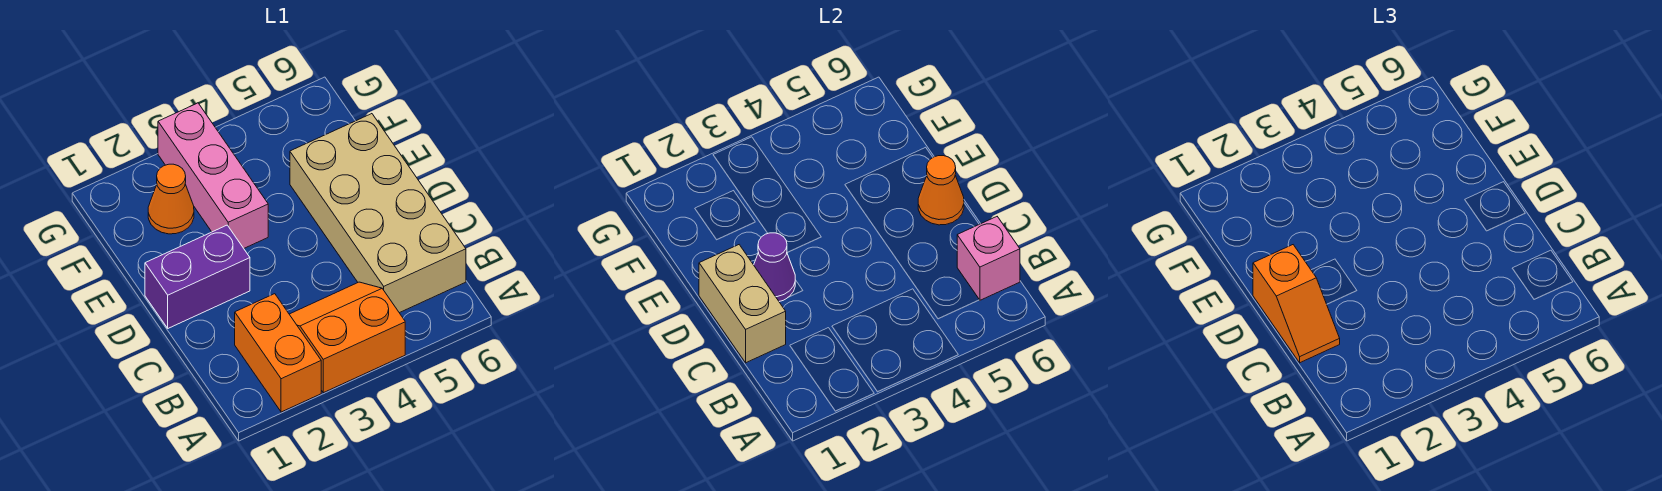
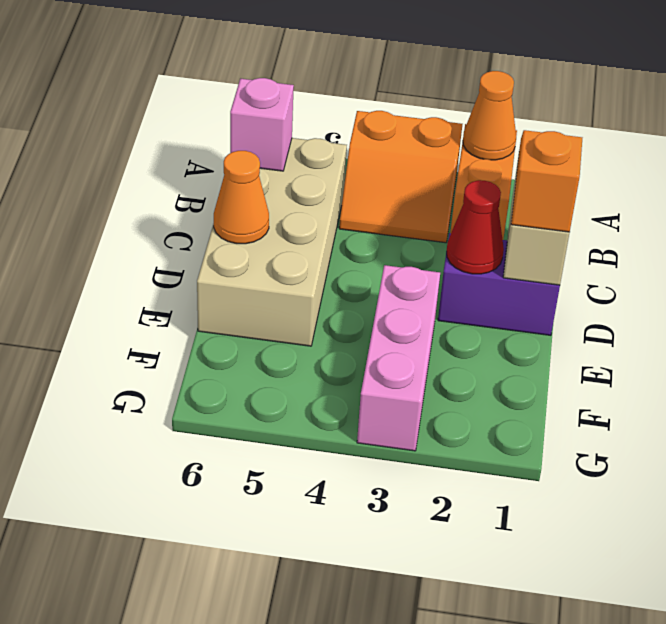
purple cone D2 level 2 -> red cone D2 level 2
orange cone F2 level 1 -> orange cone A2 level 2

